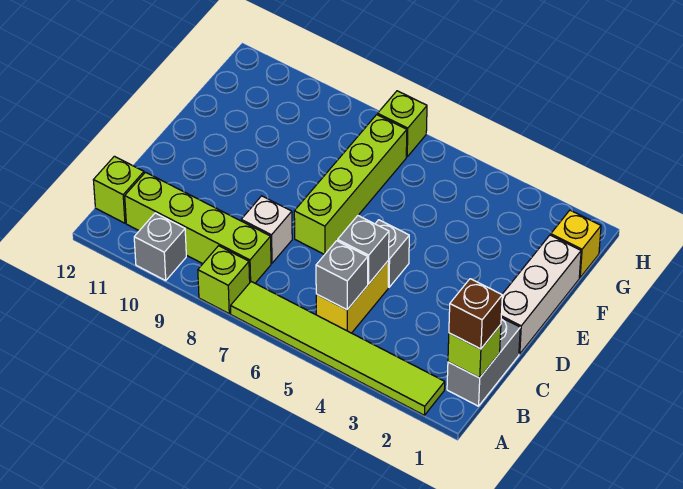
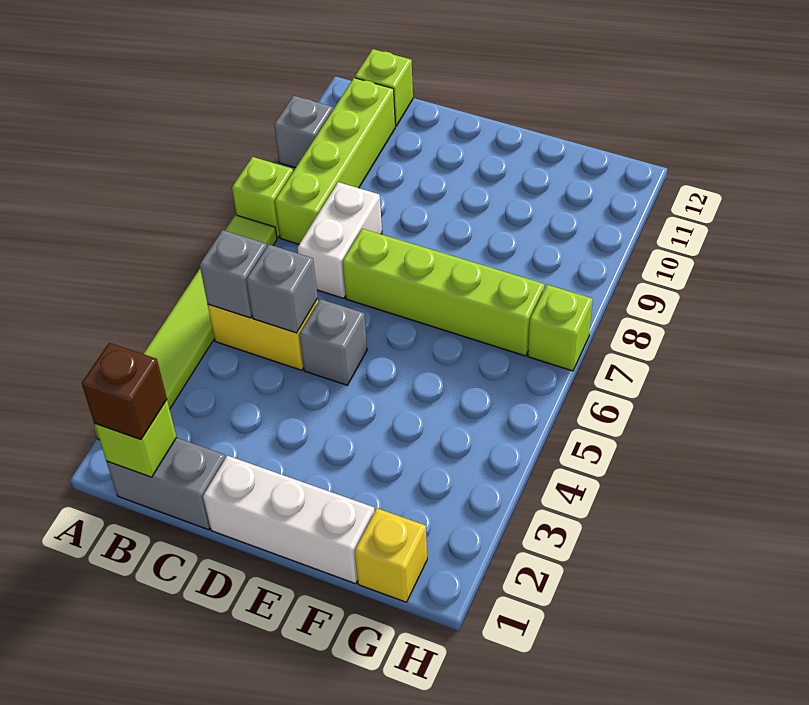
white brick C8 level 1 -> white brick C7:C8 level 1

